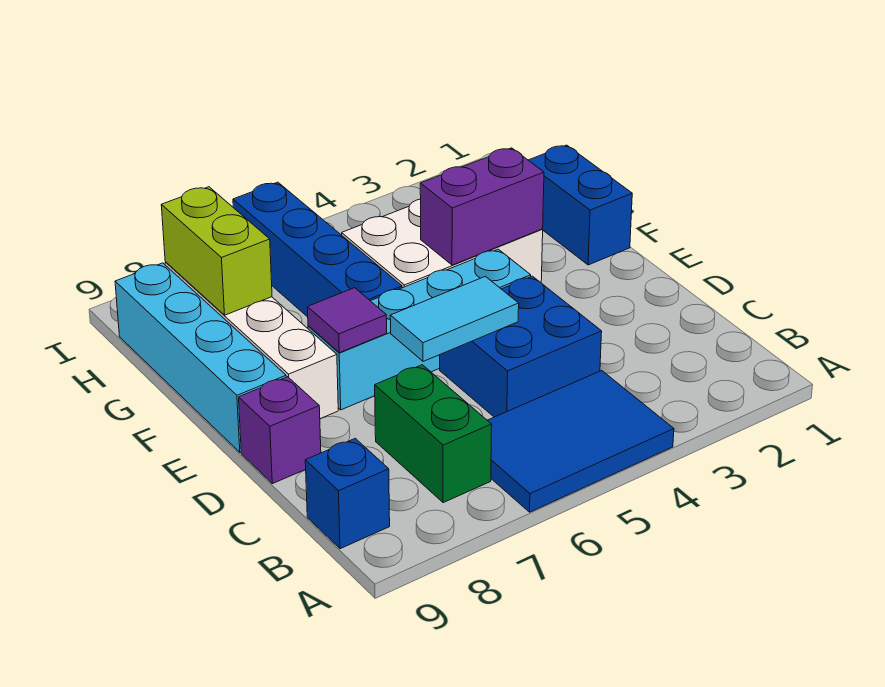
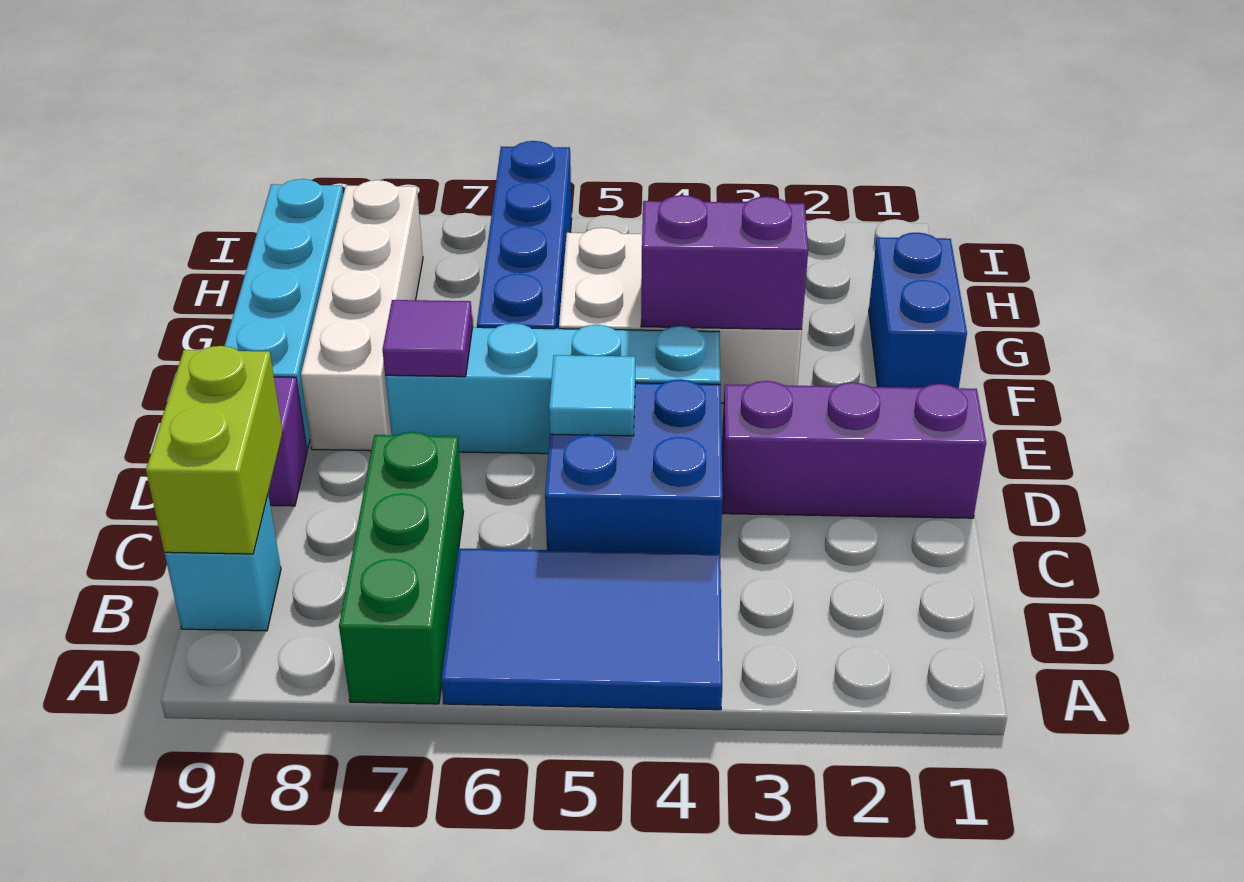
green brick B7:C7 level 1 -> green brick A7:C7 level 1
blue brick B9 level 1 -> cyan brick B9 level 1
none -> purple brick D1:D3 level 1
cyan tile D5:D6 level 2 -> cyan tile D5 level 2
lime brick G8:H8 level 2 -> lime brick B9:C9 level 2

